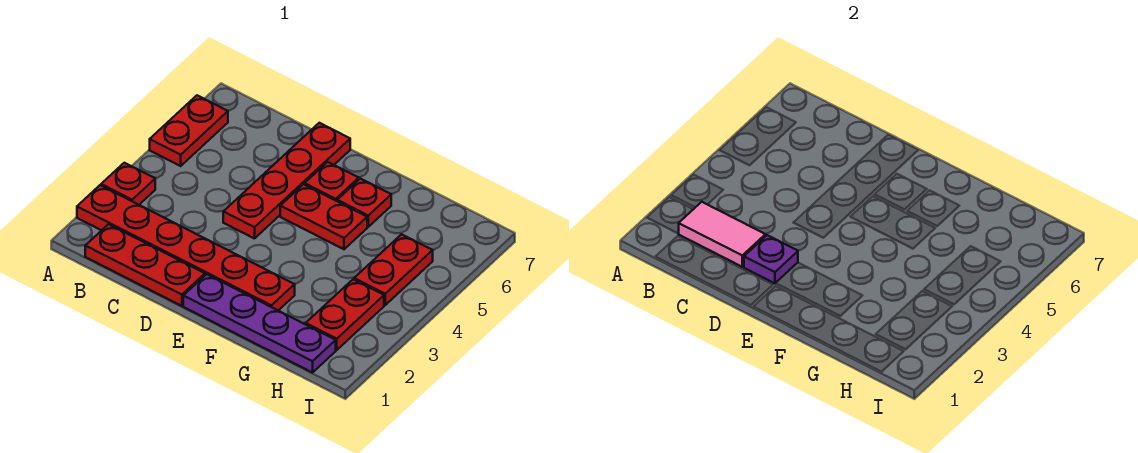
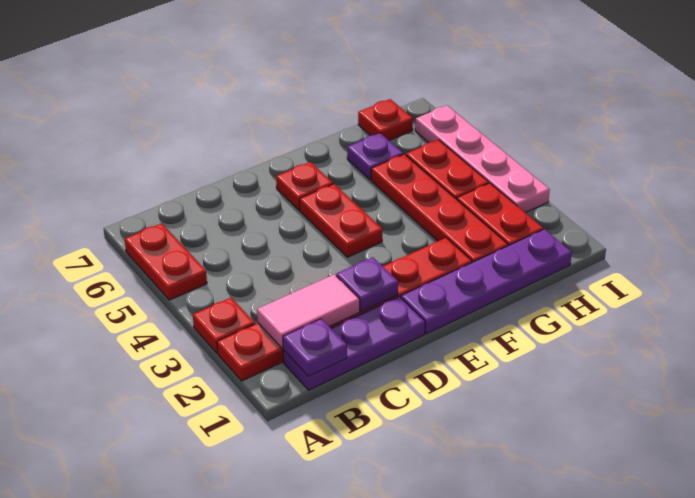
red plate B1:D1 level 1 -> purple plate B1:D1 level 1
none -> purple plate B1 level 2
red plate D4:D7 level 1 -> red plate G2:G5 level 1
red plate E5:F5 level 1 -> red plate E4:E5 level 1
red plate F6 level 1 -> red plate H7 level 1
none -> purple plate G6 level 1
none -> pink plate I3:I6 level 1

